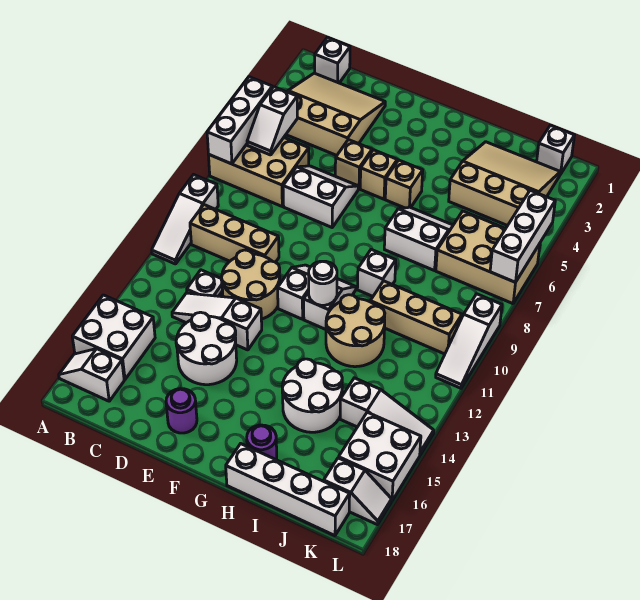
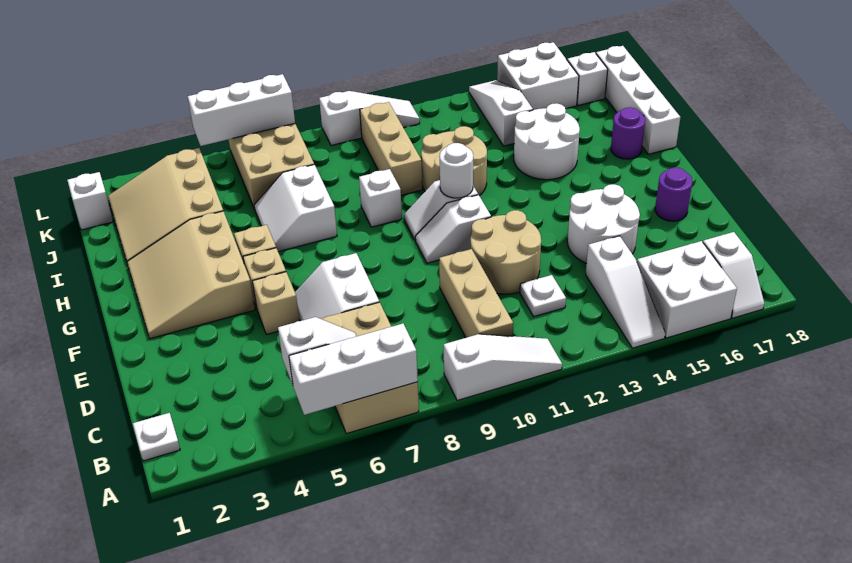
white brick B1 level 1 -> white plate B1 level 1
tan slope B2:D4 level 1 top 4 -> tan slope F2:H4 level 1 top 4
white slope C13:E13 level 1 top E -> white slope A14:C14 level 1 top C

